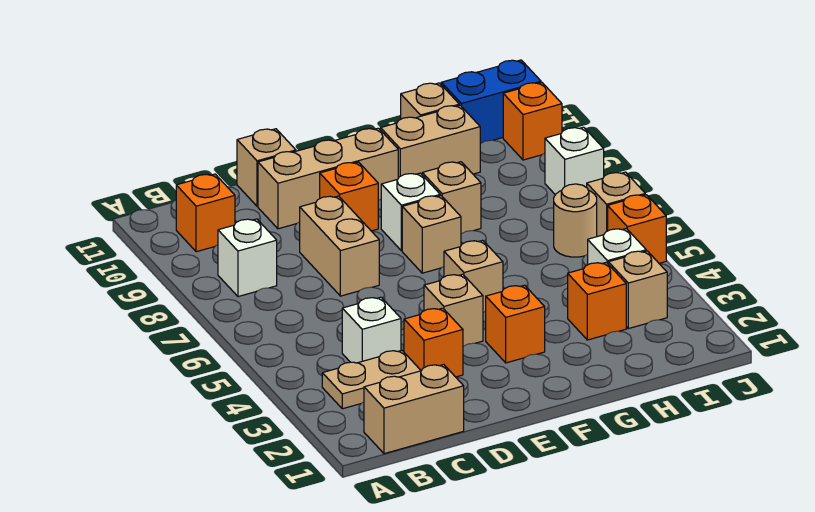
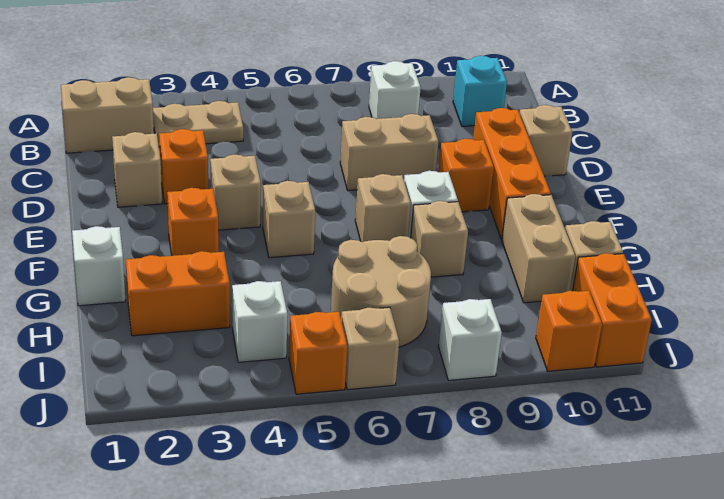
tan brick B1:C1 level 1 -> tan brick B1:B2 level 1
tan plate B3:C3 level 1 -> tan plate B3:B4 level 1
orange brick B10 level 1 -> cyan brick B10 level 1
white brick C4 level 1 -> white brick G1 level 1
tan brick D10:F10 level 1 -> orange brick D10:F10 level 1
orange brick H3 level 1 -> orange brick H2:H3 level 1
tan brick I3 level 1 -> tan brick D2 level 1
tan round brick I6 level 1 -> tan round brick H6:I7 level 1
blue brick I11:J11 level 1 -> orange brick I11:J11 level 1

